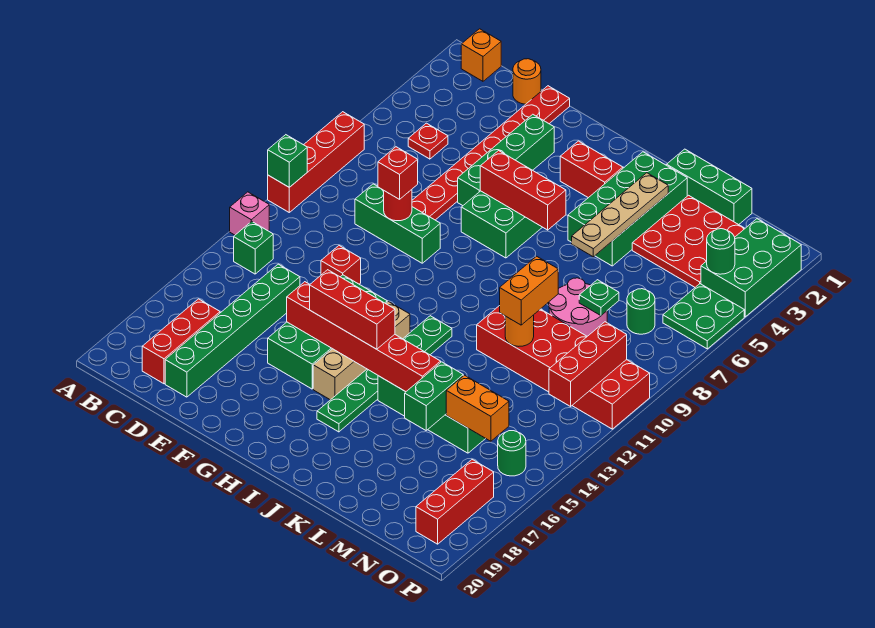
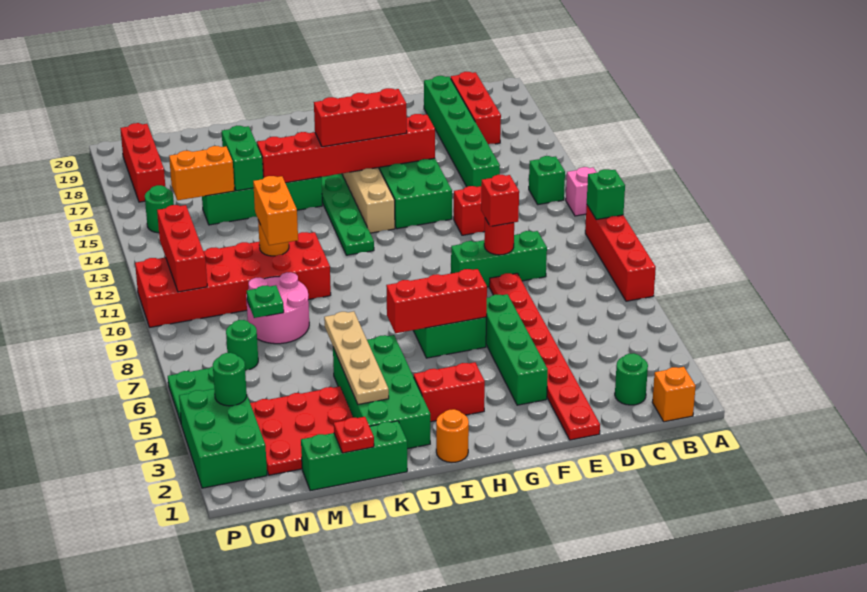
none -> green round brick C2 level 1
red plate C5 level 1 -> red plate L1 level 2
orange round brick D1 level 1 -> orange round brick I1 level 1

